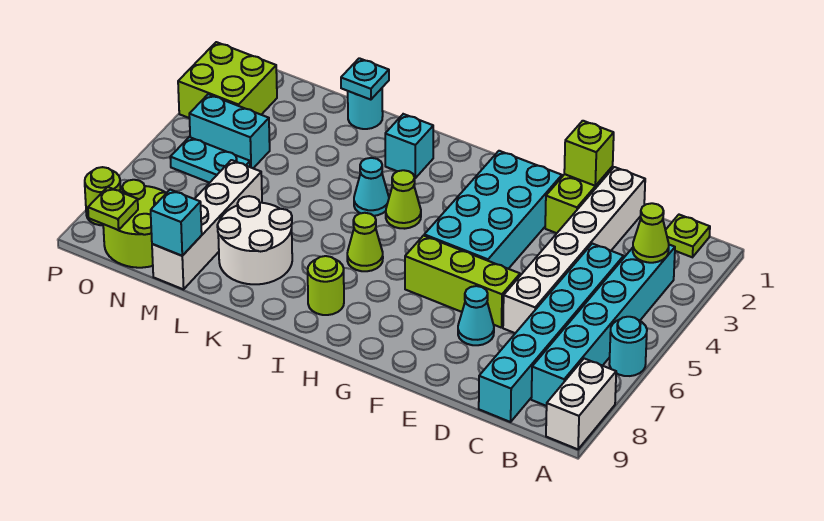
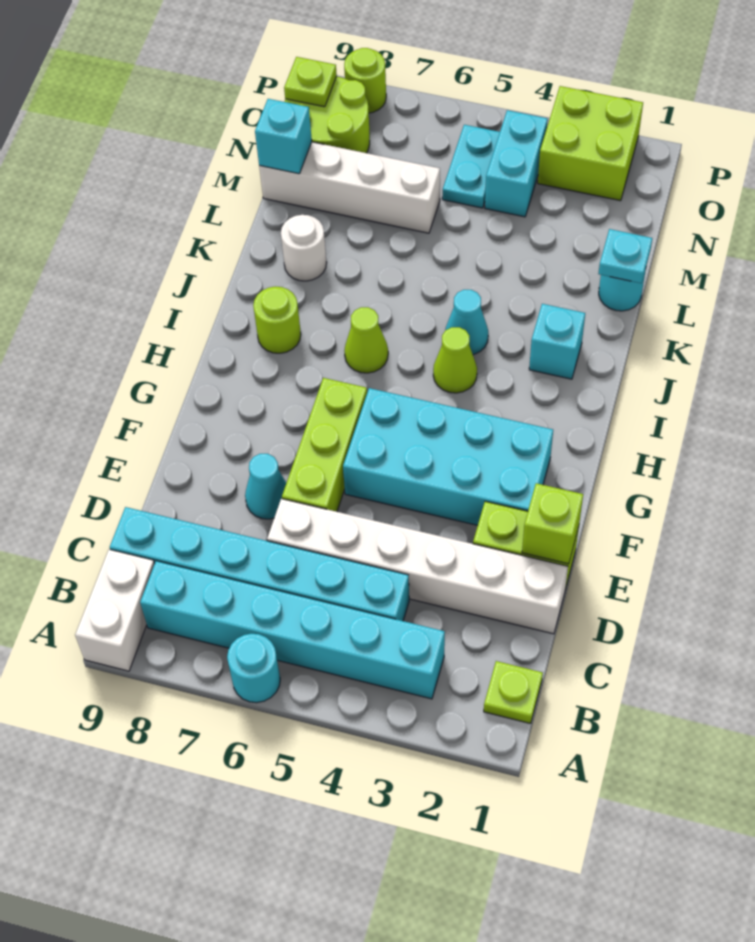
white brick A8:A9 level 1 -> white brick A9:B9 level 1
lime cone B3 level 2 -> none
white round brick K7:L8 level 1 -> white round brick K8 level 1

